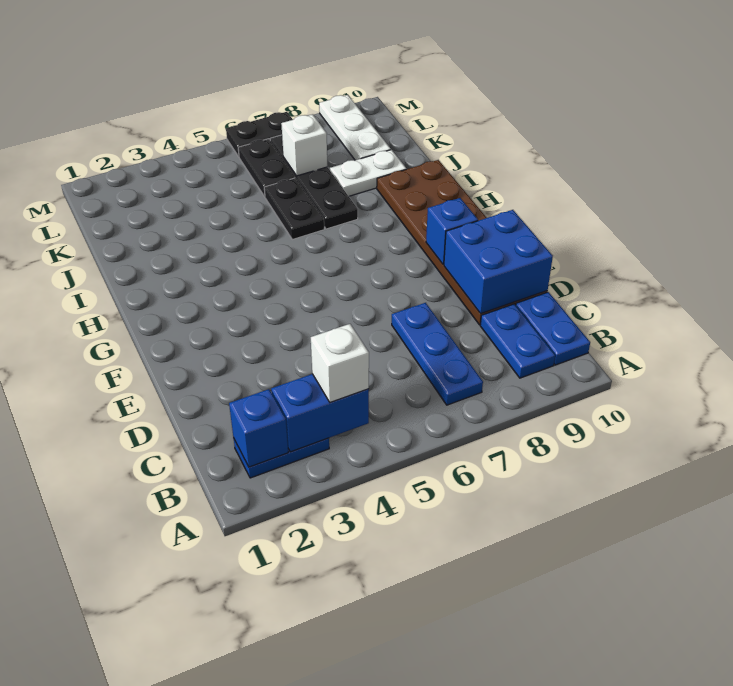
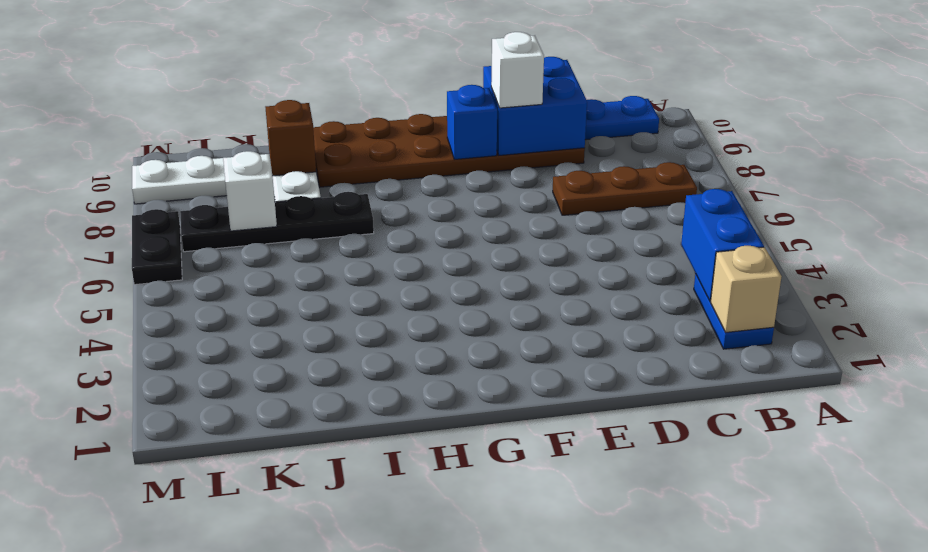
blue brick B2 level 2 -> tan brick B2 level 2
white brick B4 level 3 -> white brick E9 level 3
blue plate B7:D7 level 1 -> brown plate B7:D7 level 1
blue plate B9:C9 level 1 -> none
black plate I6:J6 level 1 -> none
none -> brown brick J9 level 2
black plate K6:L6 level 1 -> none

